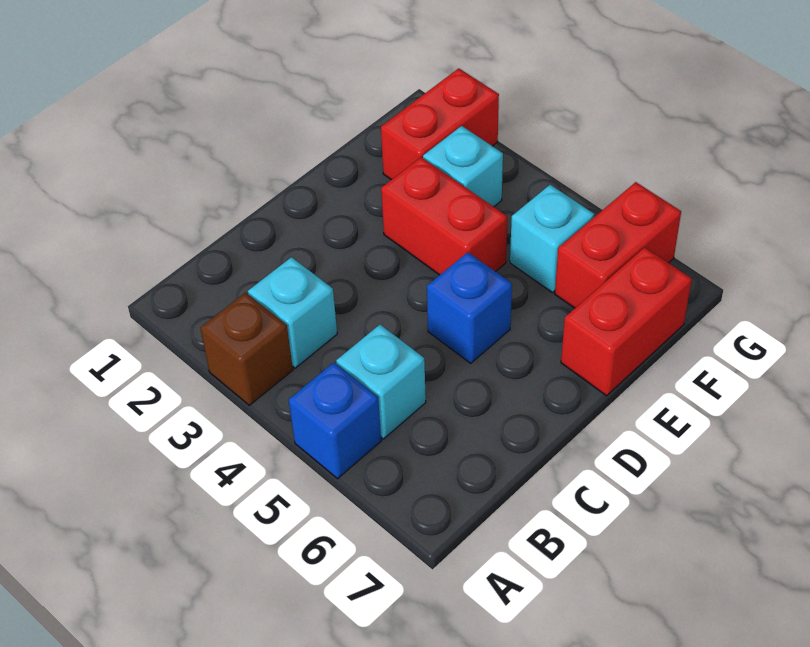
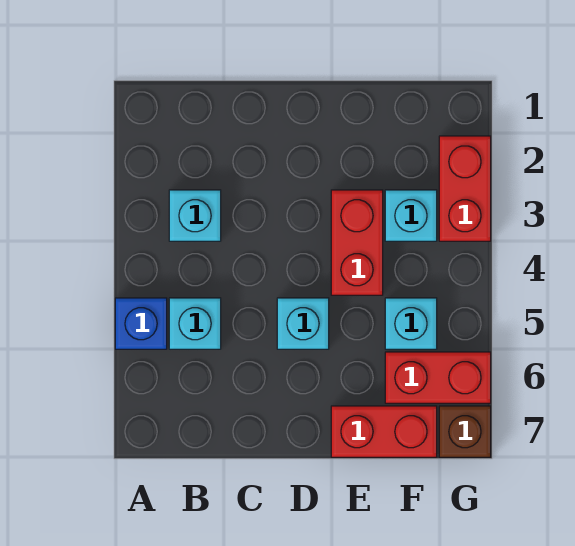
brown brick A3 level 1 -> brown brick G7 level 1
blue brick D5 level 1 -> cyan brick D5 level 1
red brick F2:G2 level 1 -> red brick G2:G3 level 1

